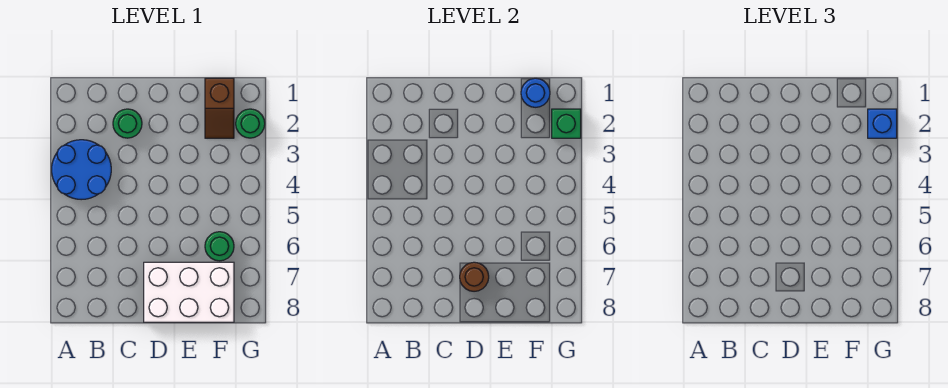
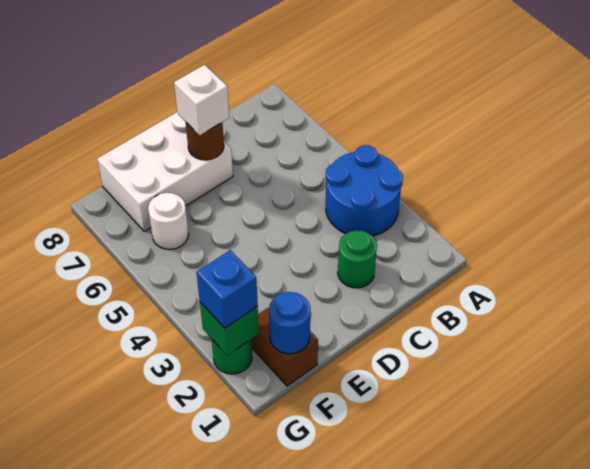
none -> white brick D7 level 3
green round brick F6 level 1 -> white round brick F6 level 1

